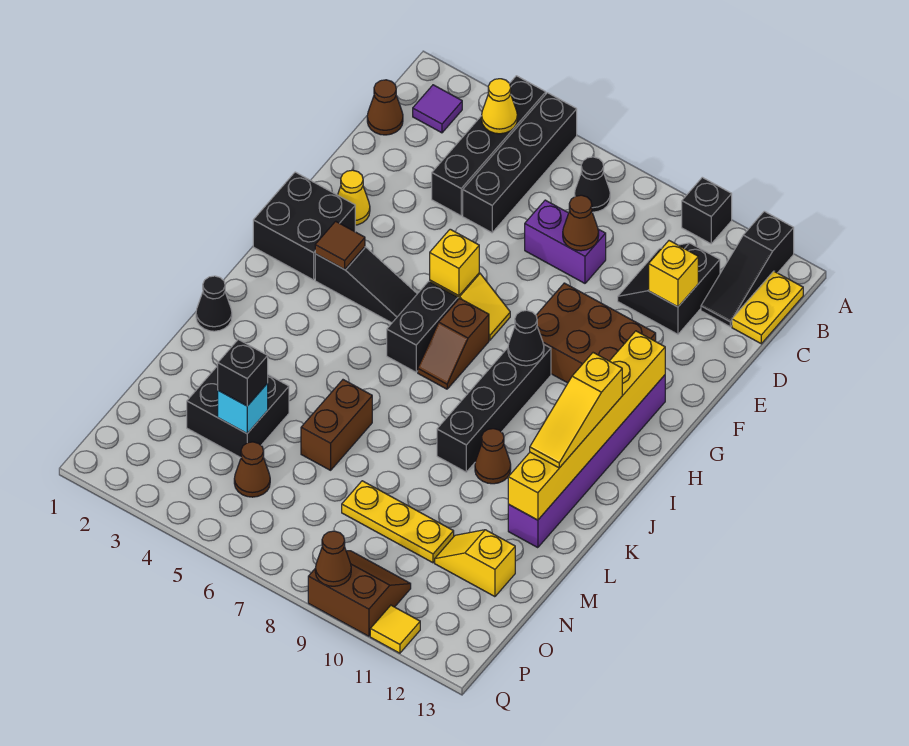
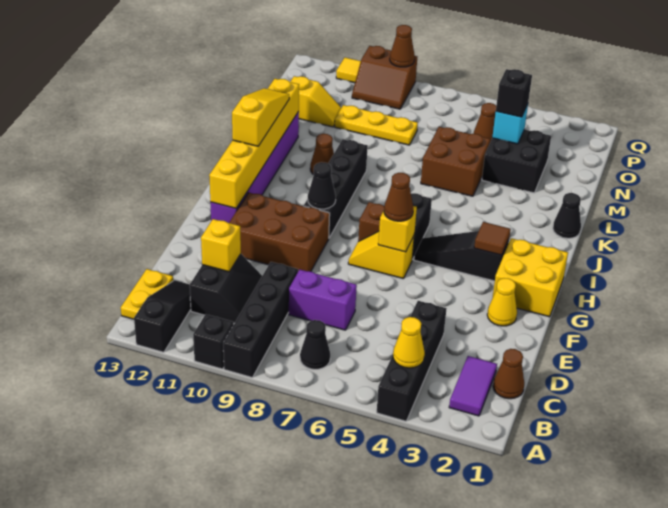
black brick A5:D5 level 1 -> black brick A9:D9 level 1
purple tile B2 level 1 -> purple tile B2:C2 level 1
brown cone D8 level 2 -> brown cone G6 level 3
black brick G1:H2 level 1 -> yellow brick G1:H2 level 1
brown brick L6:M6 level 1 -> brown brick L5:M6 level 1

